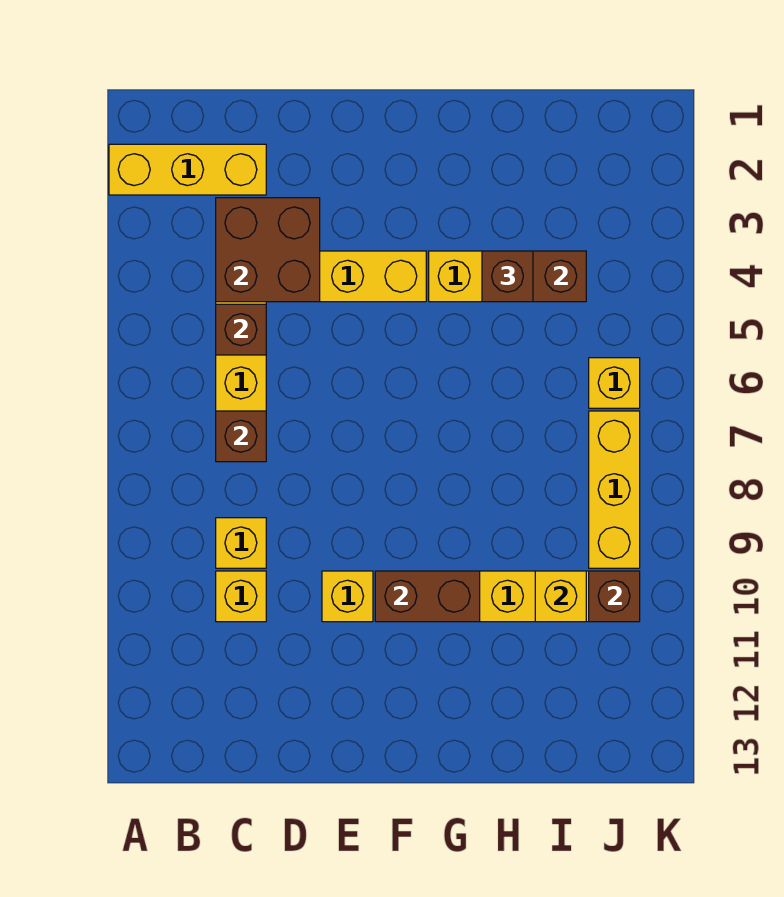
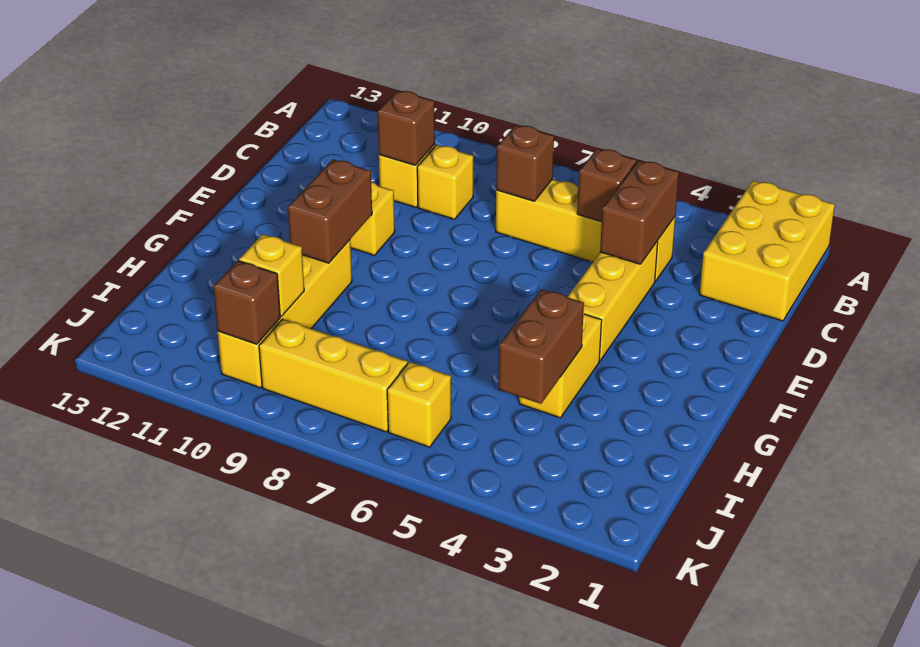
yellow brick A2:C2 level 1 -> yellow brick A1:C2 level 1
brown brick C3:D4 level 2 -> brown brick C4:D4 level 2
brown brick H4 level 3 -> brown brick C10 level 2

